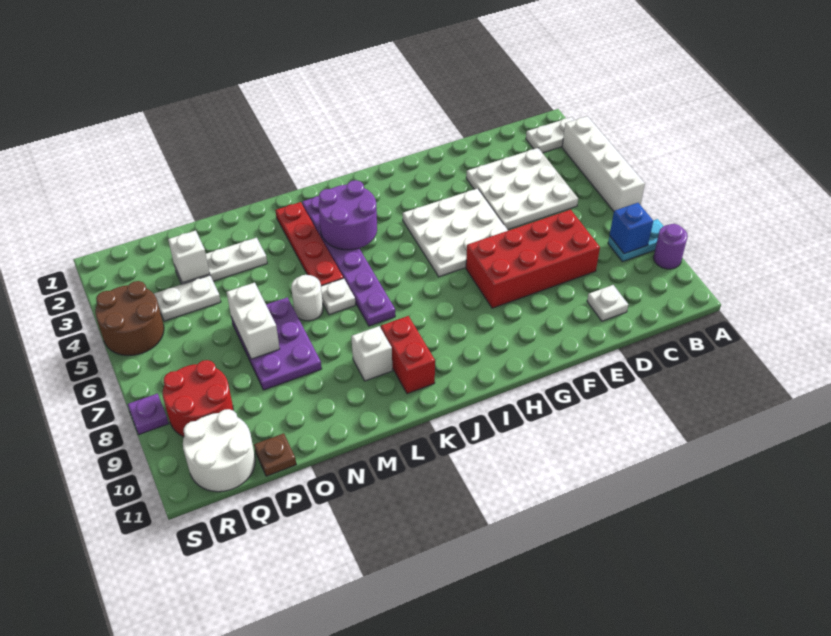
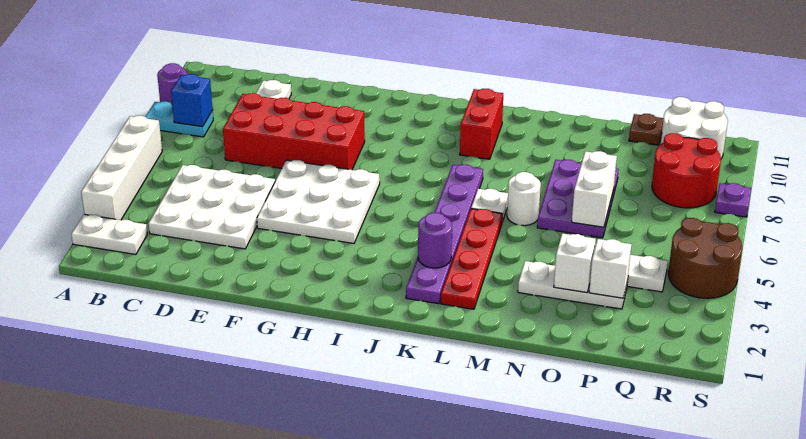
purple round brick J3:K4 level 2 -> purple round brick K3 level 2
white brick L9 level 1 -> white brick O3 level 2

